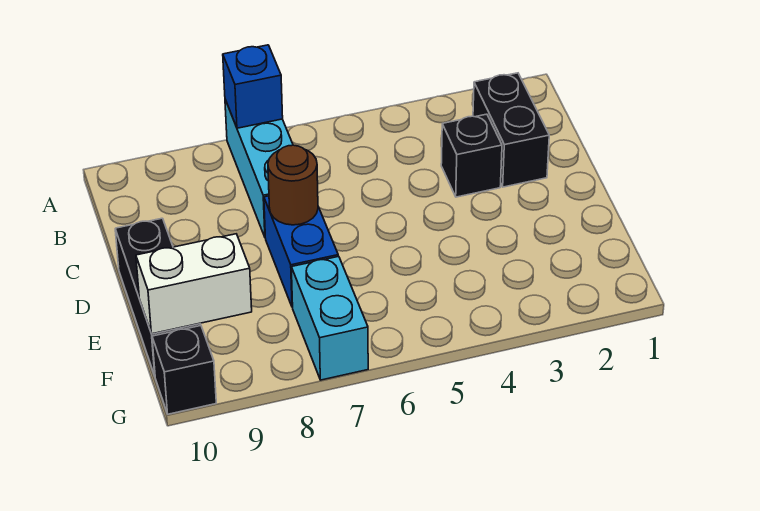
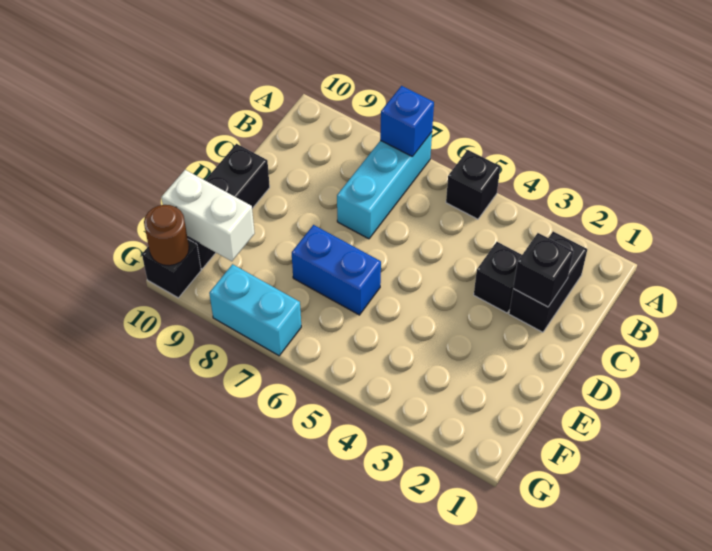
none -> black brick A5 level 1
none -> black brick C2 level 2
blue brick D7:E7 level 1 -> blue brick E6:E7 level 1
brown round brick D7 level 2 -> brown round brick G10 level 2
cyan brick F7:G7 level 1 -> cyan brick G7:G8 level 1

